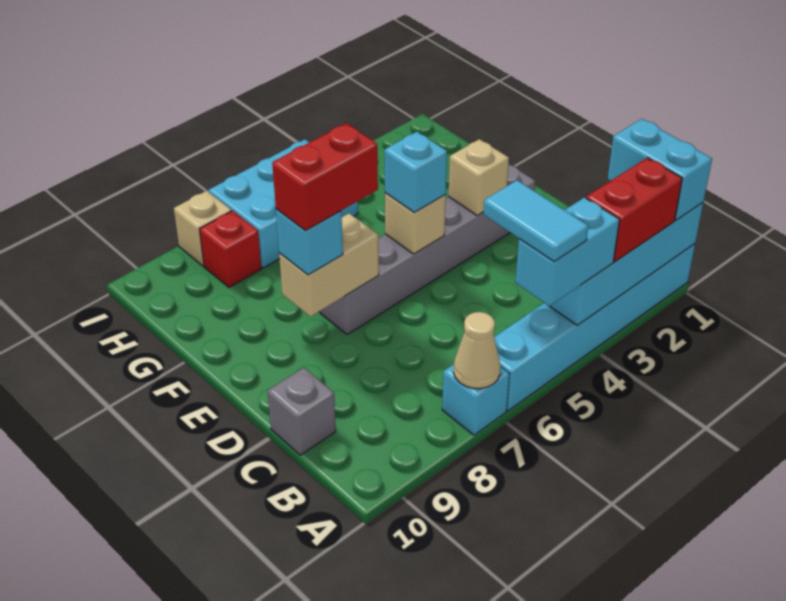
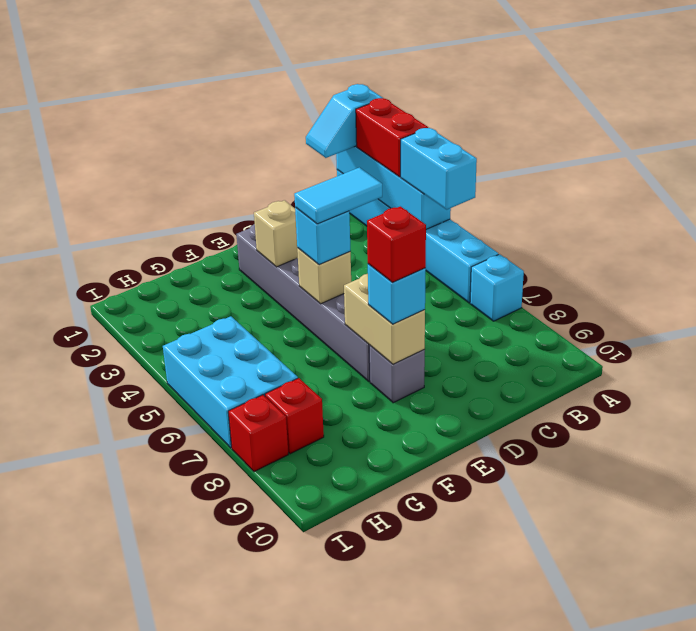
cyan brick A1:B1 level 3 -> cyan slope A1:B1 level 3 top A
cyan tile A5:B5 level 4 -> cyan tile D5:E5 level 4
tan cone A7 level 2 -> none
grey brick C10 level 1 -> grey brick E8 level 1
red brick E7:E8 level 4 -> red brick E8 level 4
tan brick I8 level 1 -> red brick I8 level 1

